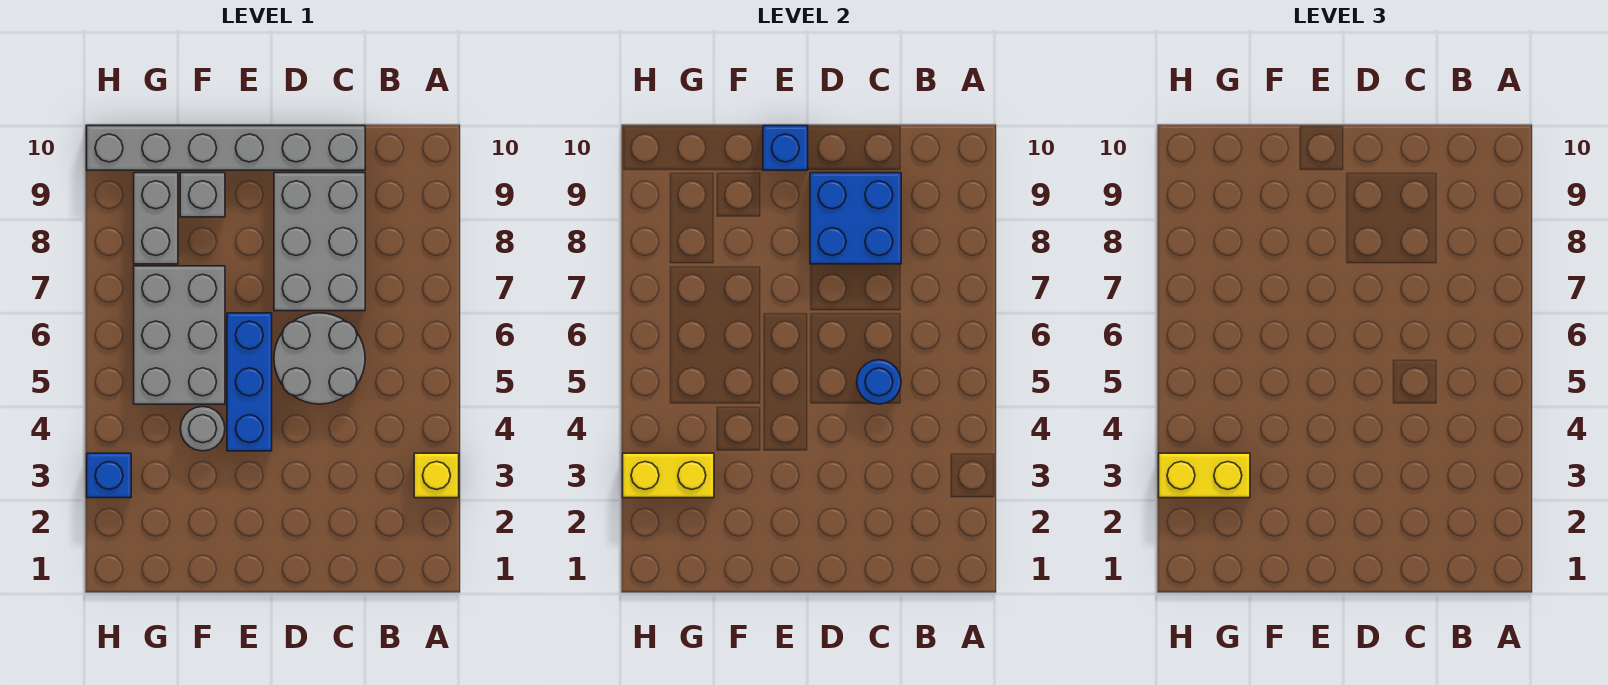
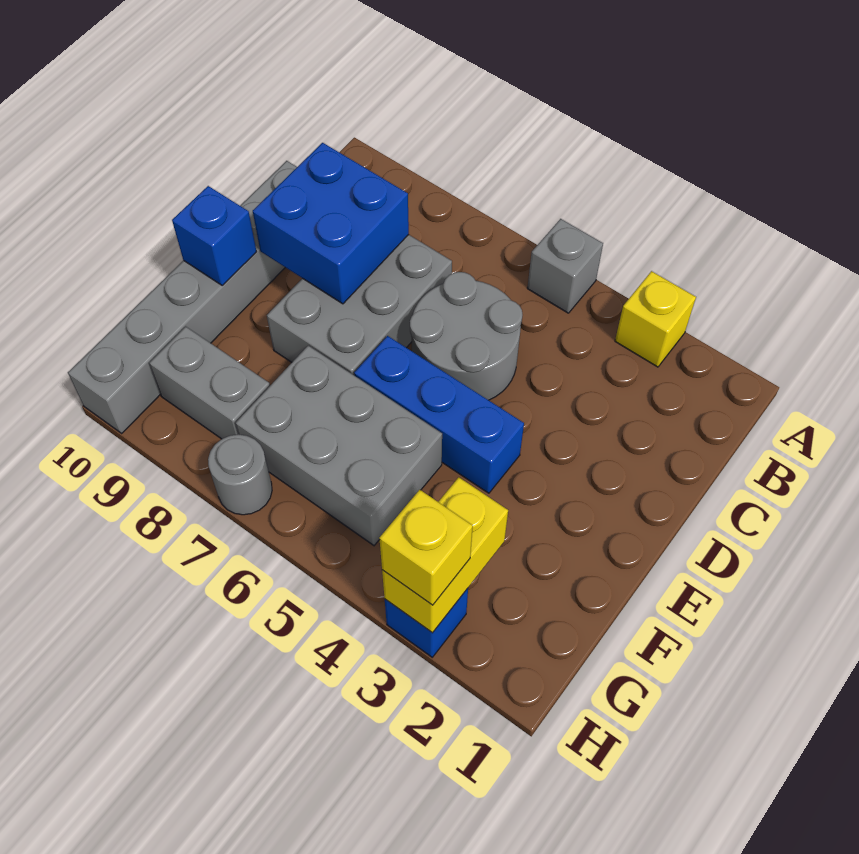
blue round brick C5 level 2 -> none
grey brick C7:D9 level 1 -> grey brick C7:E8 level 1
grey round brick F4 level 1 -> grey round brick H7 level 1
grey brick F9 level 1 -> grey brick A5 level 1
yellow brick G3:H3 level 3 -> yellow brick H3 level 3

